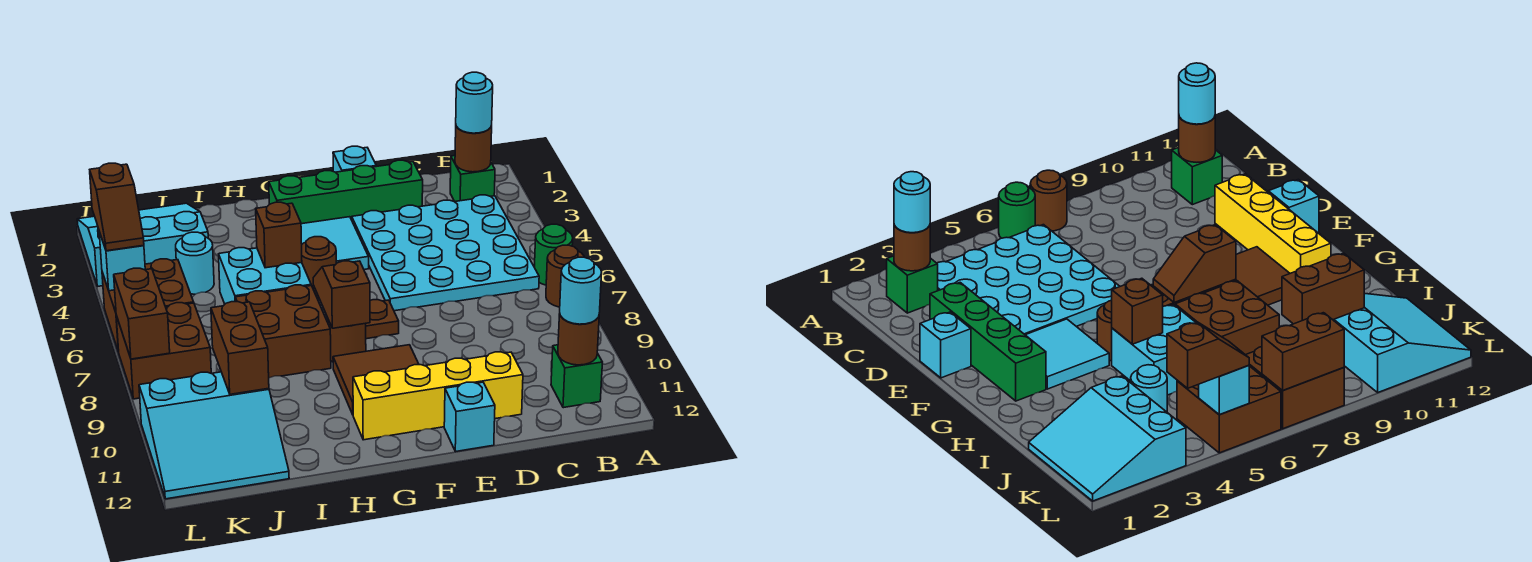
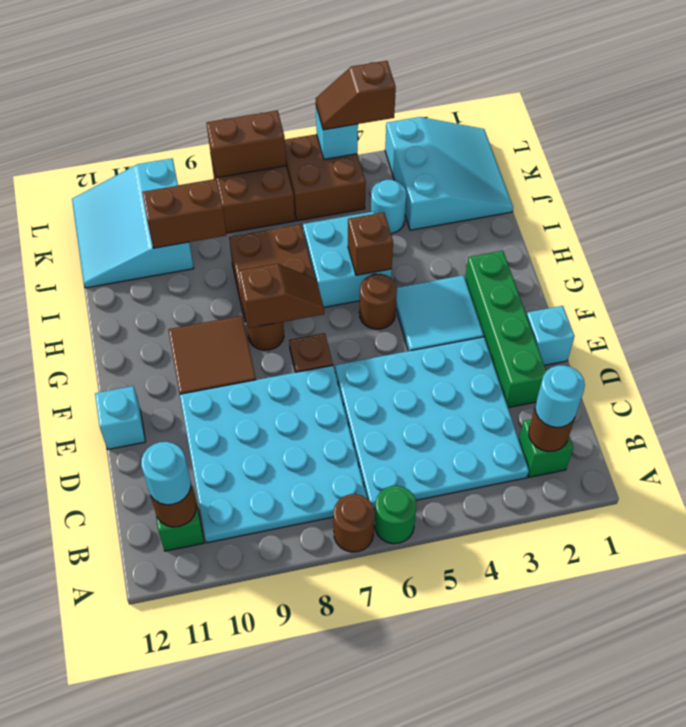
none -> cyan plate B7:E10 level 1
yellow brick D11:G11 level 1 -> none

